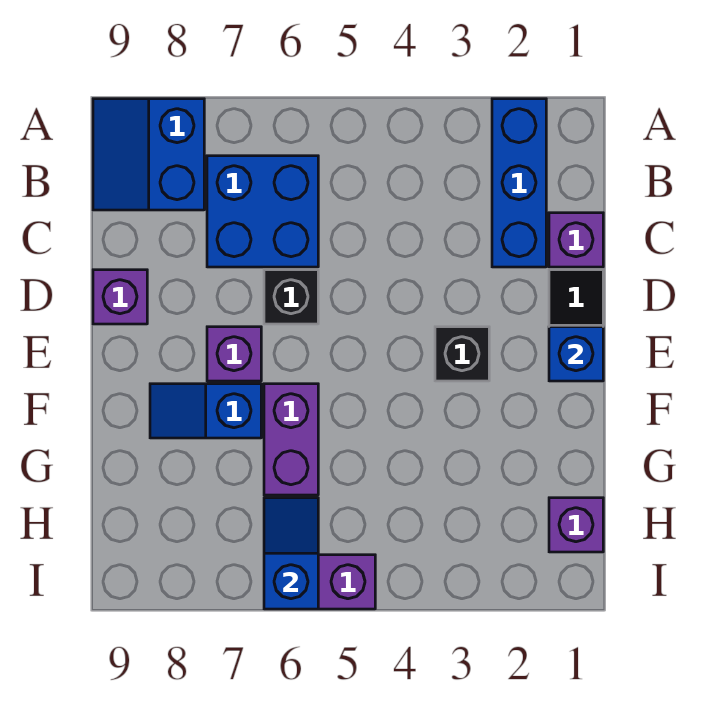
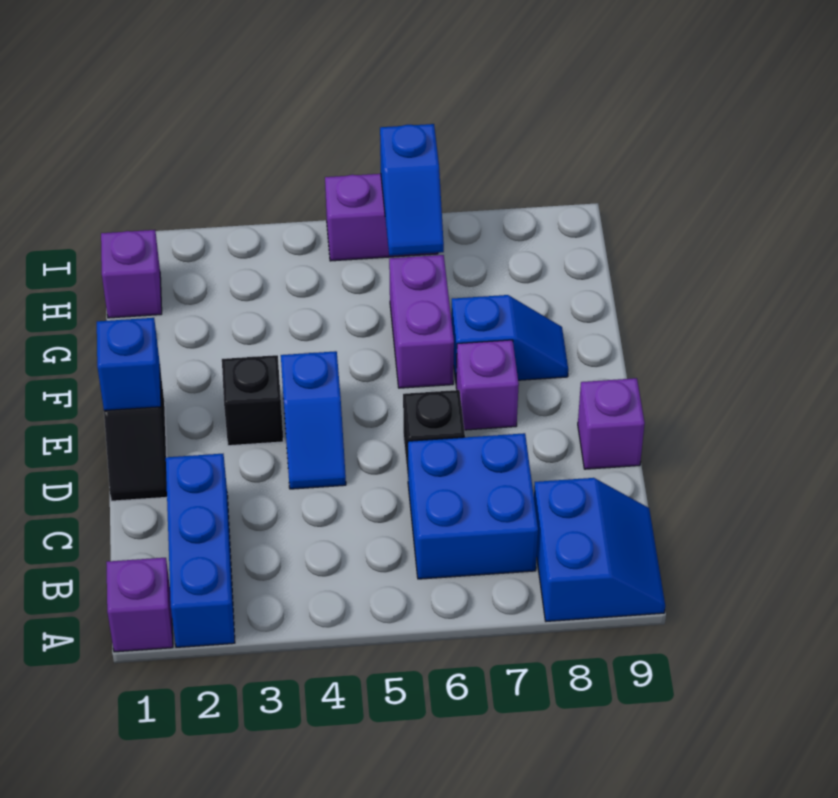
purple brick C1 level 1 -> purple brick A1 level 1
none -> blue slope D4:E4 level 1 top E

